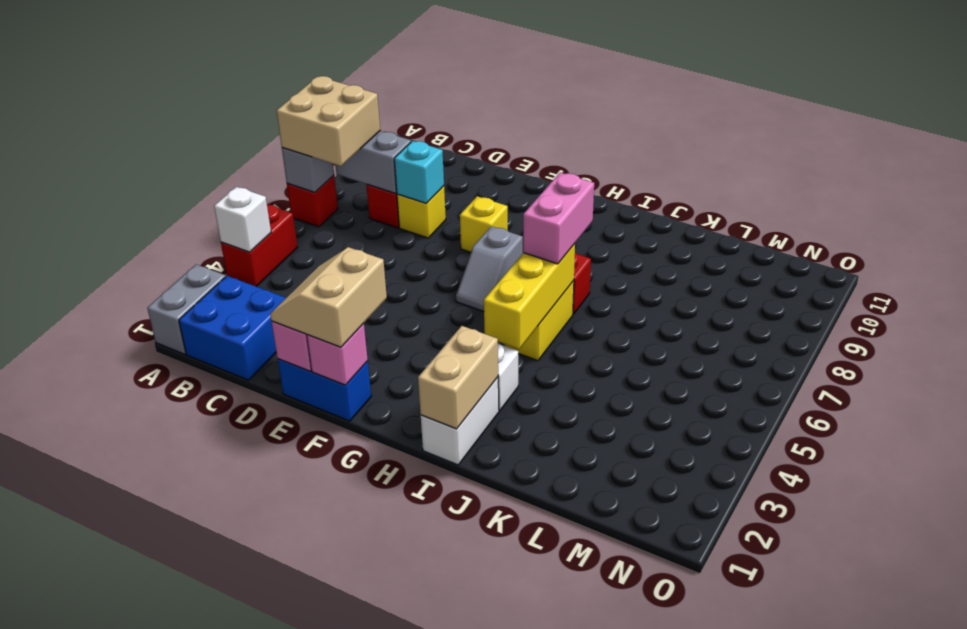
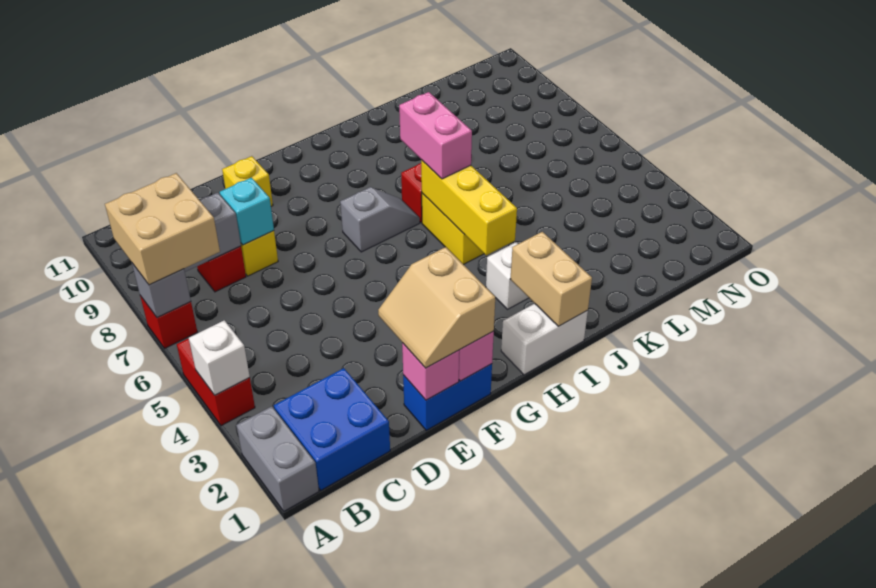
yellow brick F8 level 1 -> yellow brick E10 level 1
grey slope G6:G7 level 1 top 7 -> grey slope G7:H7 level 1 top G
white brick I1:I2 level 1 -> white brick H1:I1 level 1

